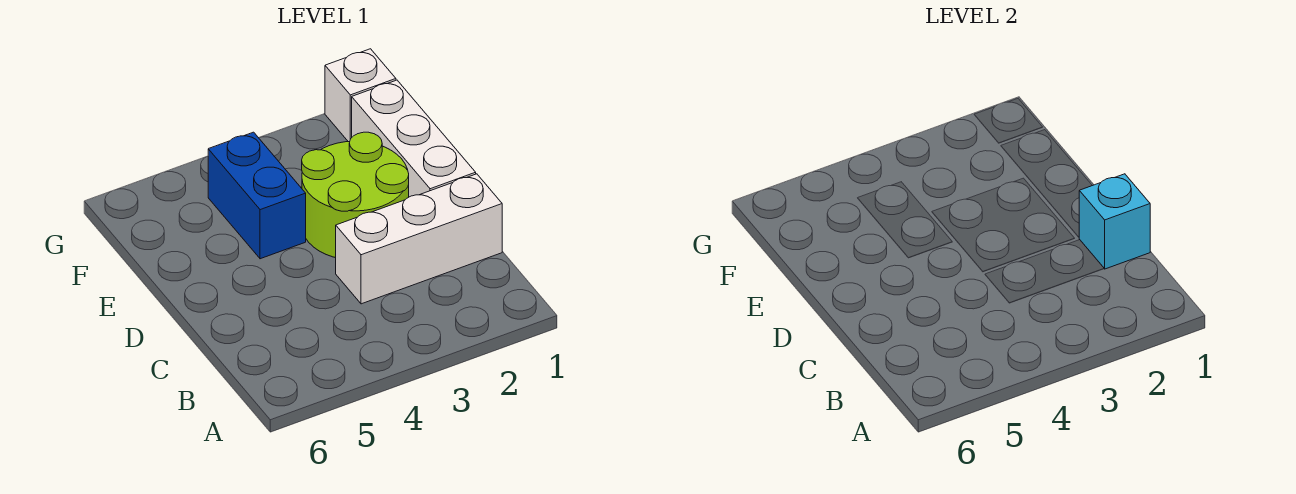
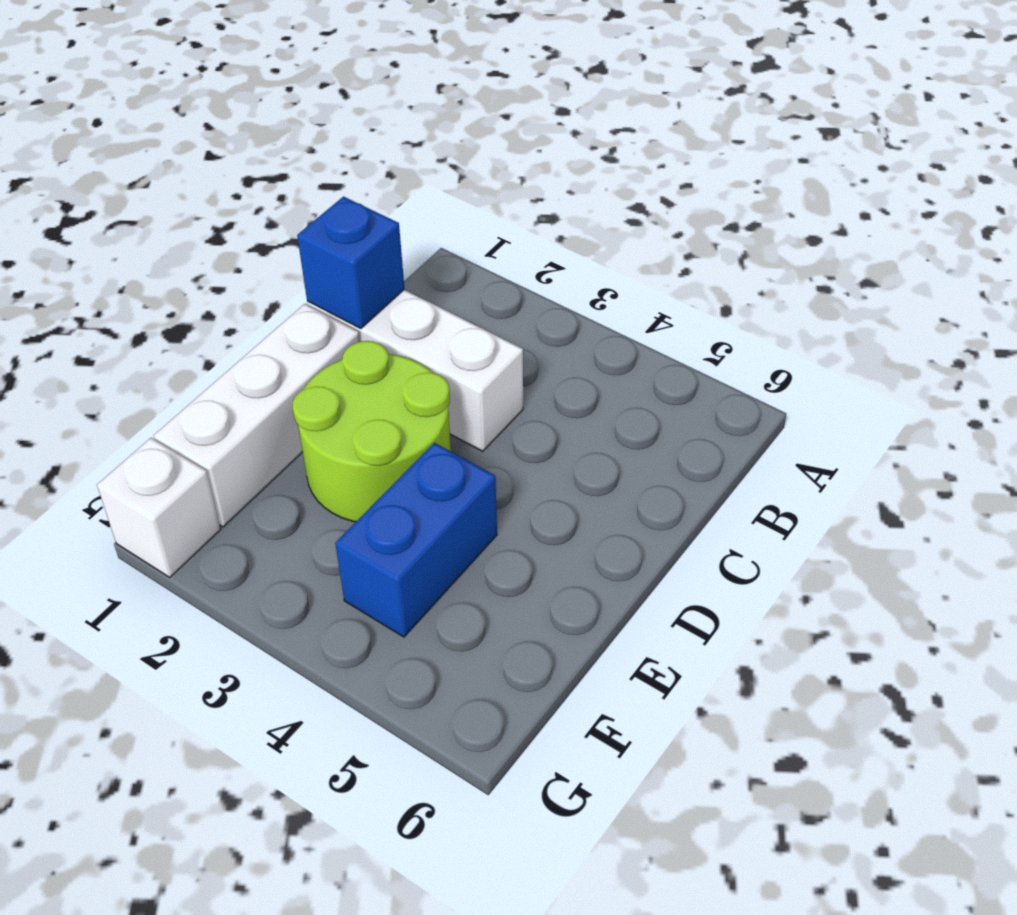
cyan brick C1 level 2 -> blue brick C1 level 2

